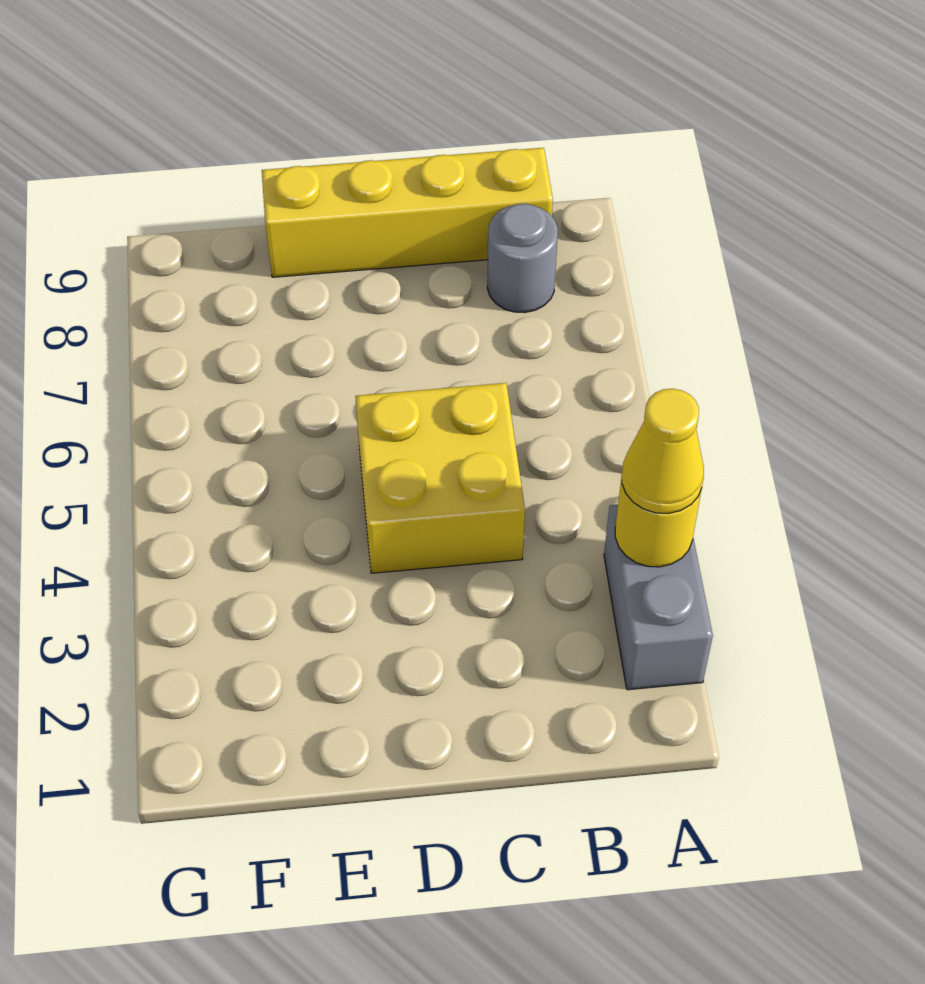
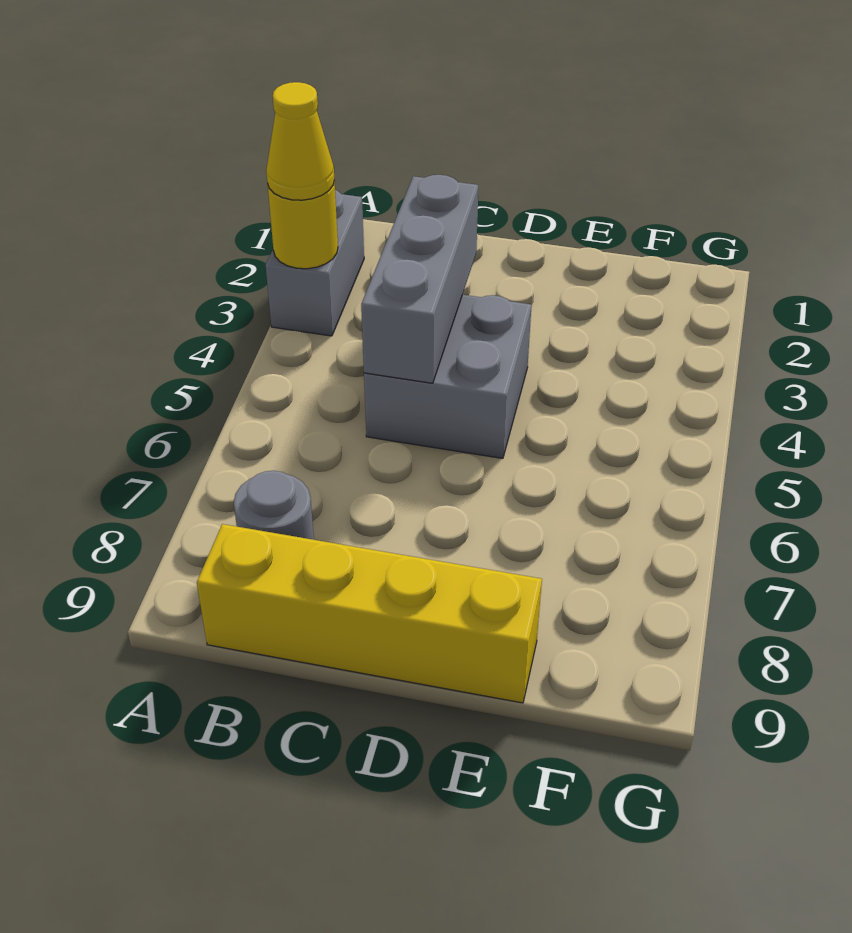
none -> grey brick C3:C5 level 2
yellow brick C4:D5 level 1 -> grey brick C4:D5 level 1

